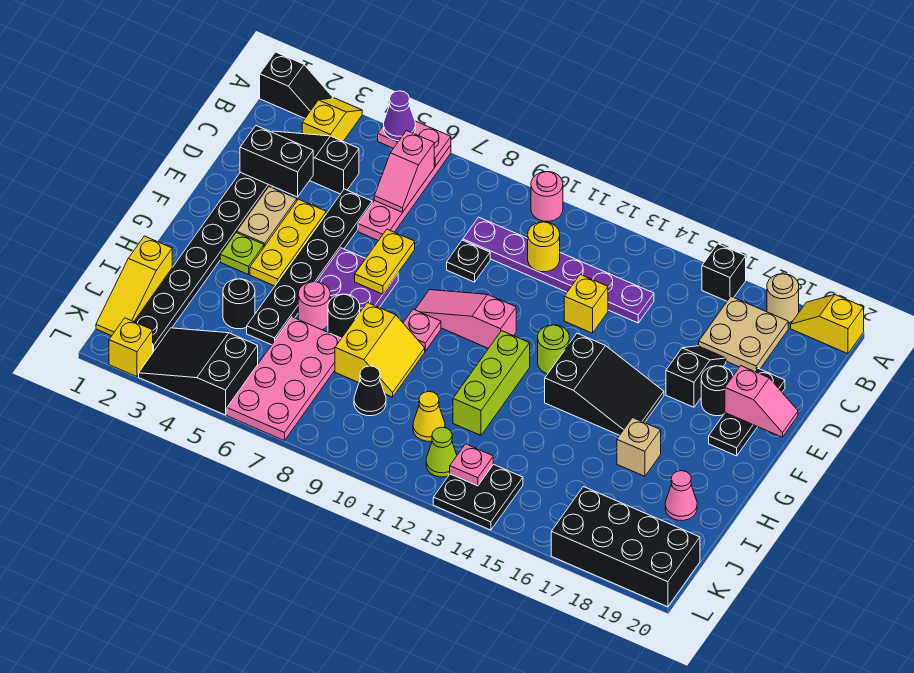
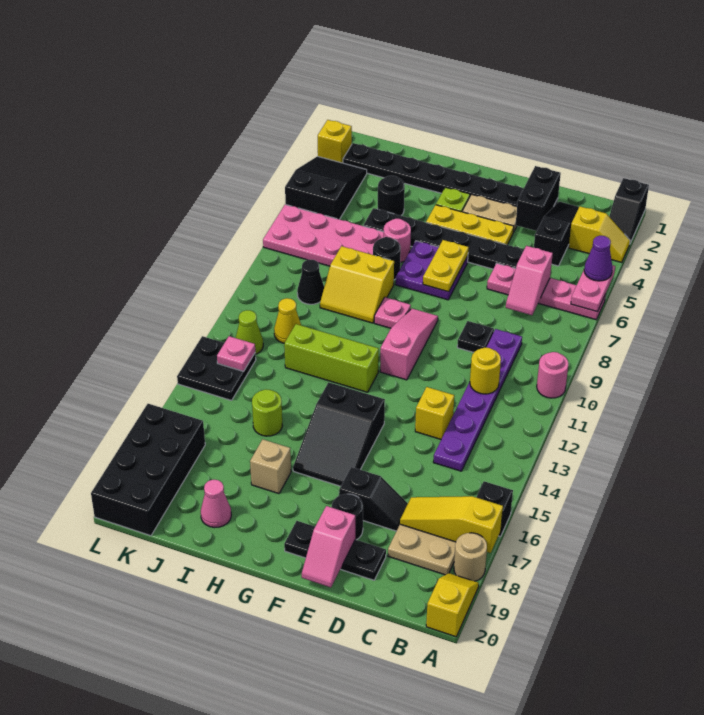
pink slope B6:C6 level 2 top B -> pink slope C6:C7 level 2 top 6
yellow plate E7:F7 level 2 -> yellow plate F6:F7 level 2
lime round brick F13 level 1 -> lime round brick I15 level 1
yellow slope I1:K1 level 1 top I -> yellow slope A17:C17 level 2 top A

